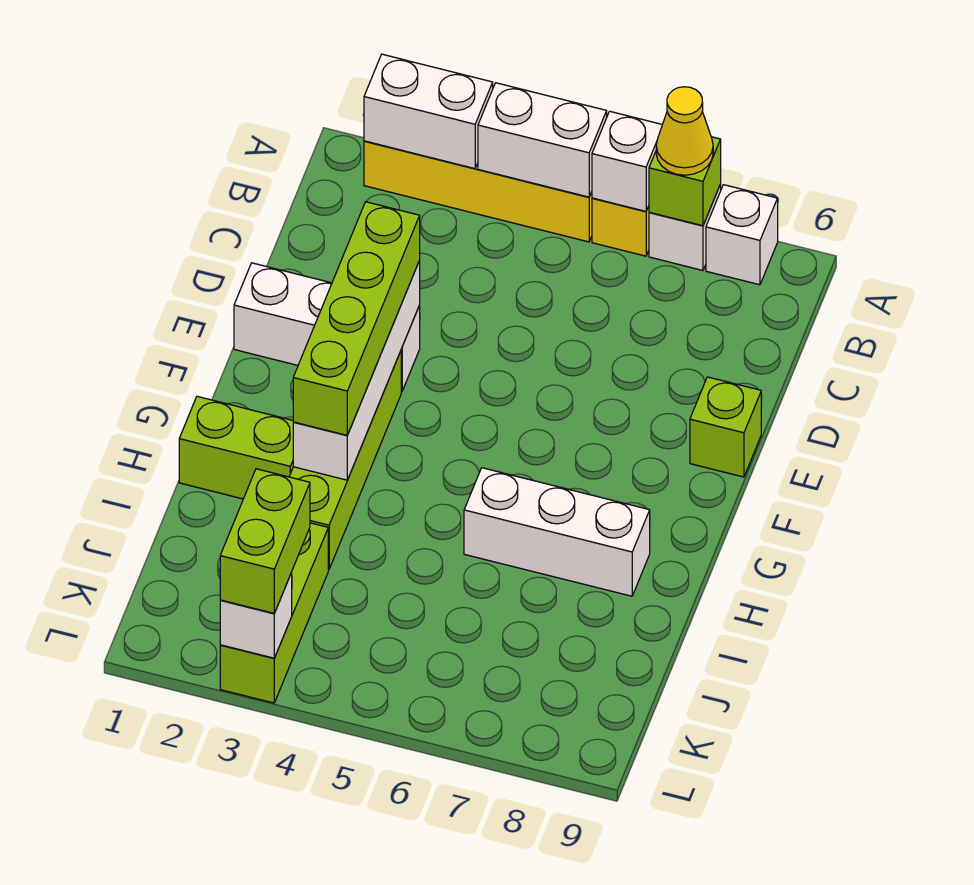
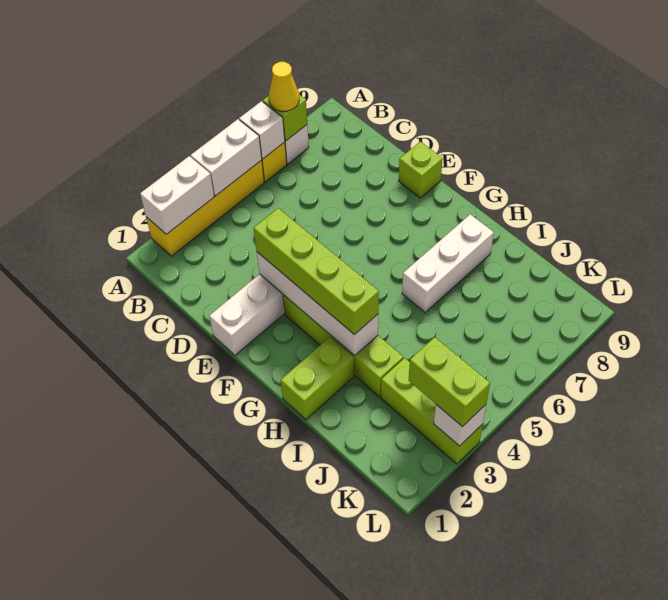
white brick A8 level 1 -> none

